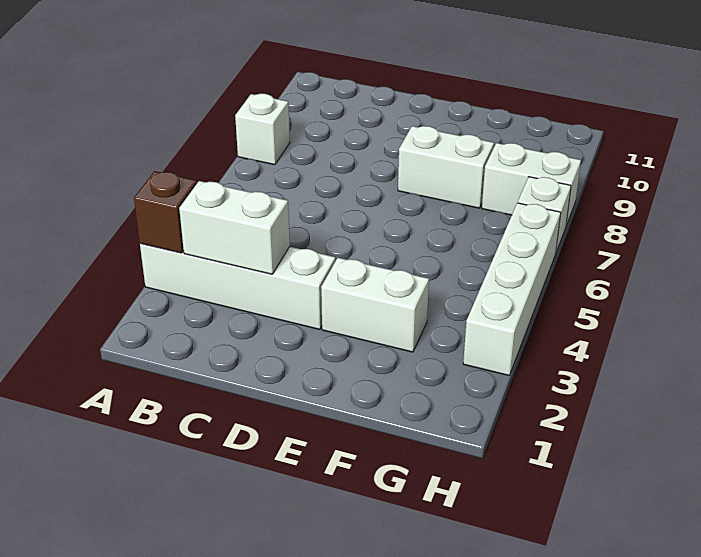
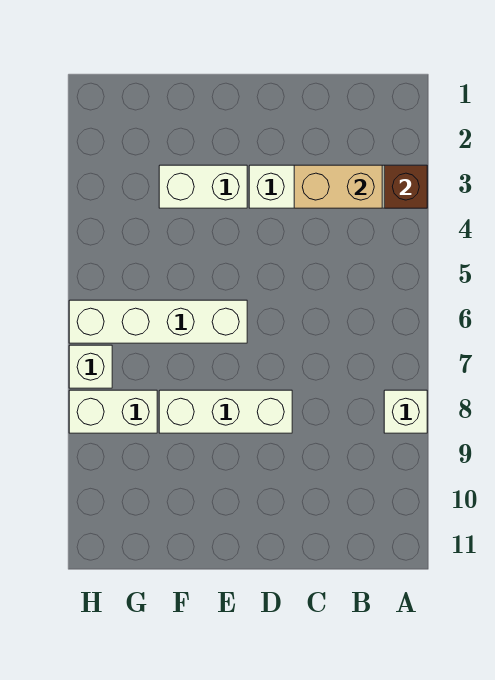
white brick B3:C3 level 2 -> tan brick B3:C3 level 2
white brick E8:F8 level 1 -> white brick D8:F8 level 1
white brick H3:H6 level 1 -> white brick E6:H6 level 1

